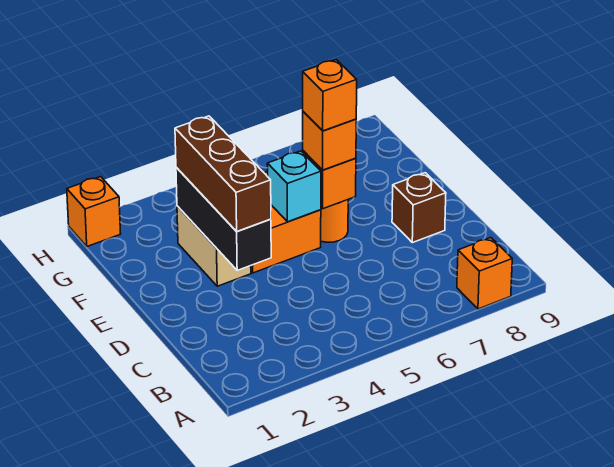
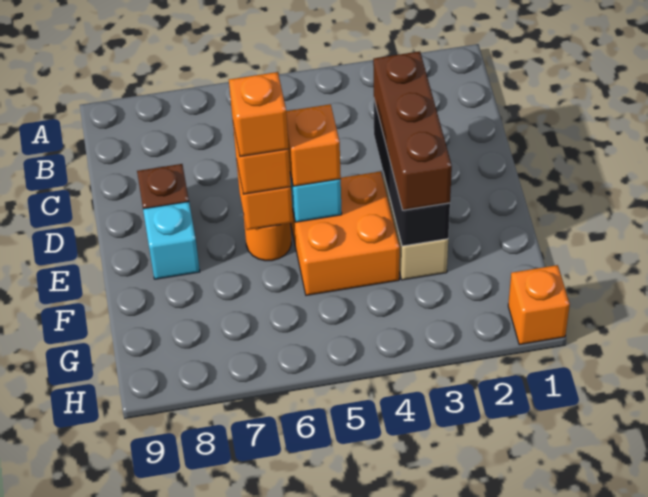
orange brick A8 level 1 -> orange brick E5 level 3
none -> cyan brick E8 level 1

